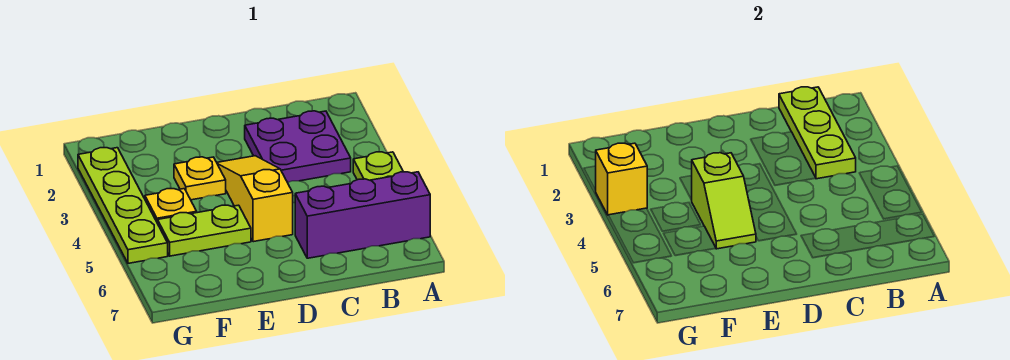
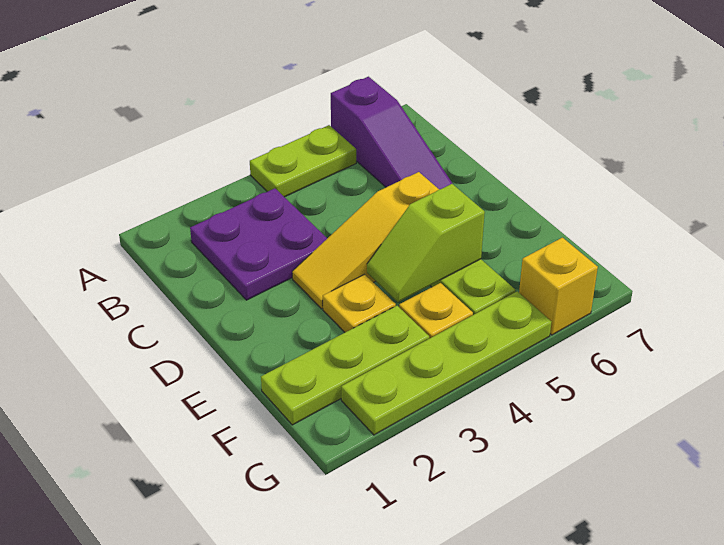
purple brick A6:C6 level 1 -> purple slope A6:C6 level 1 top A
lime plate B1:B3 level 2 -> lime plate F1:F3 level 1
lime slope E4:E5 level 2 top 4 -> lime slope E4:E5 level 2 top 5
yellow brick G3 level 2 -> yellow brick G6 level 1

